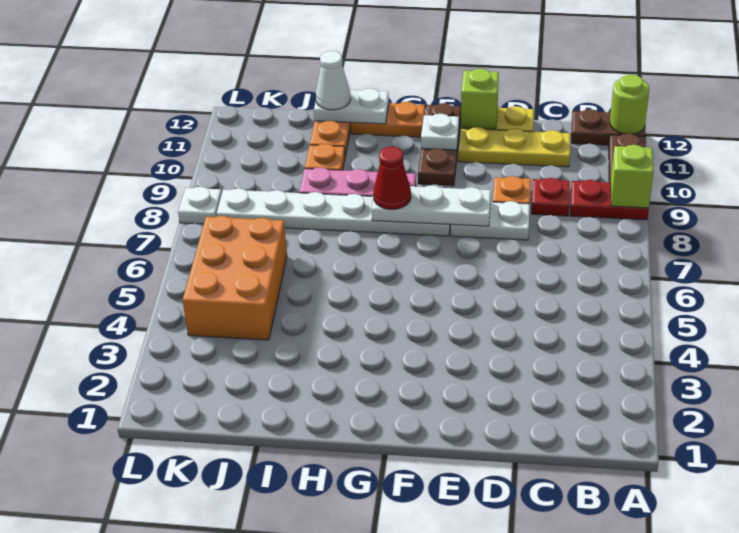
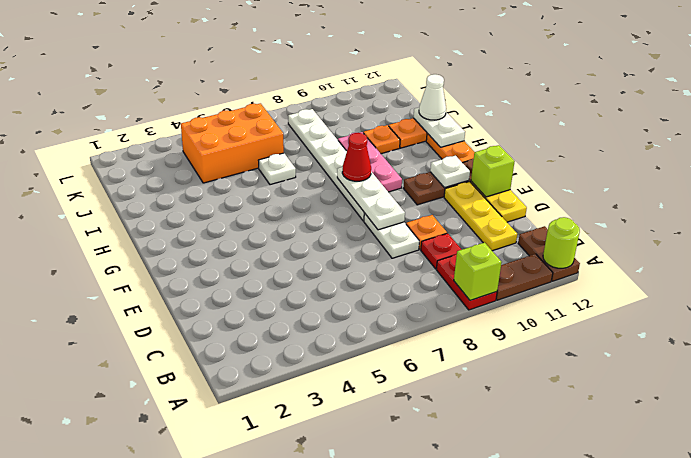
white plate L8 level 1 -> white plate I6 level 1

